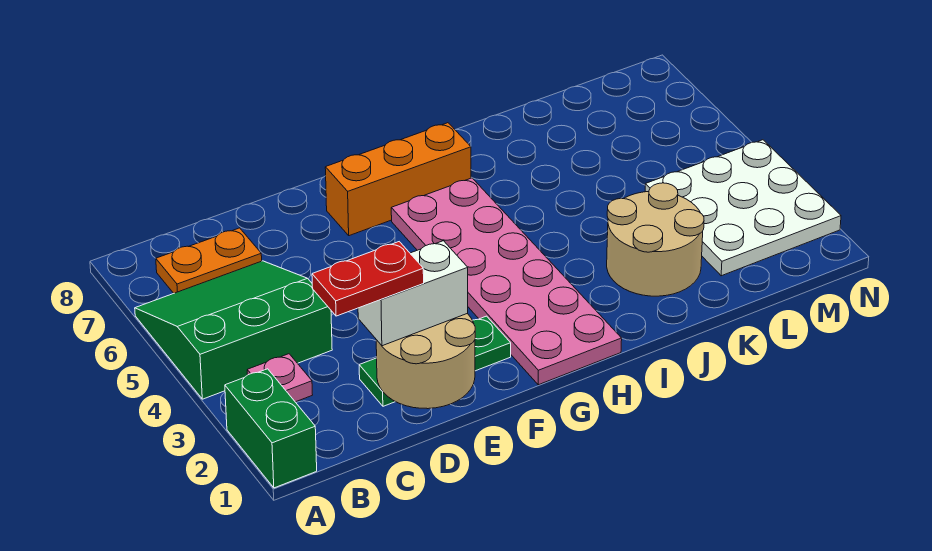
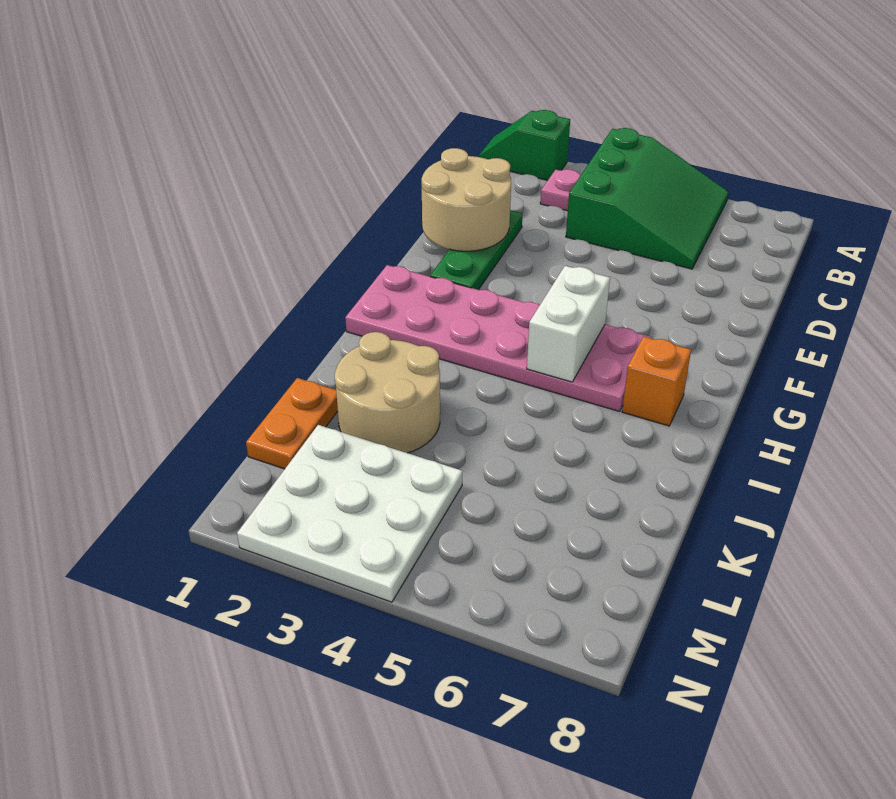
green brick A1:A2 level 1 -> green slope A1:A2 level 1 top 2
orange plate B7:C7 level 1 -> orange plate K1:L1 level 1
red plate C2:D2 level 4 -> none
white brick D2:E2 level 3 -> white brick G5:H5 level 2
orange brick F7:H7 level 1 -> orange brick H7 level 1

